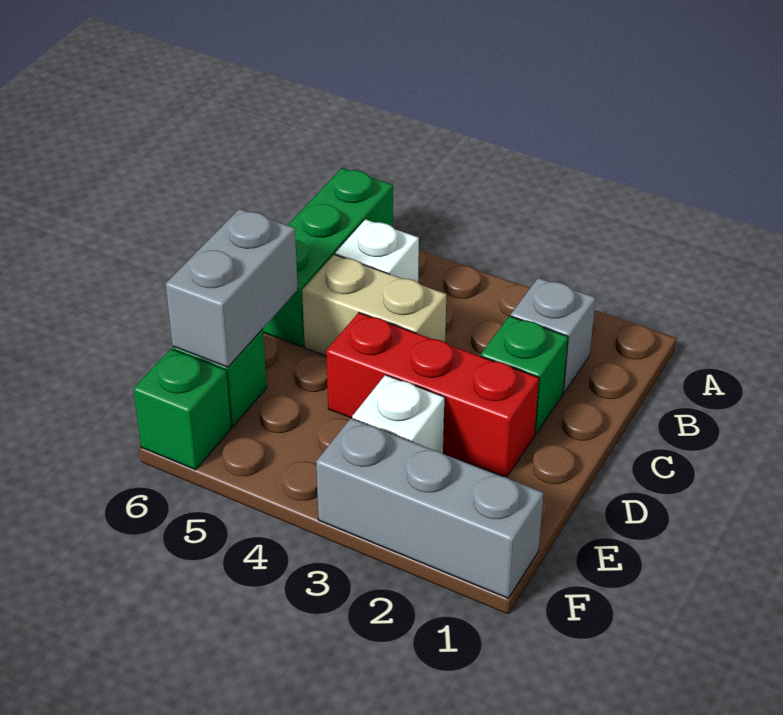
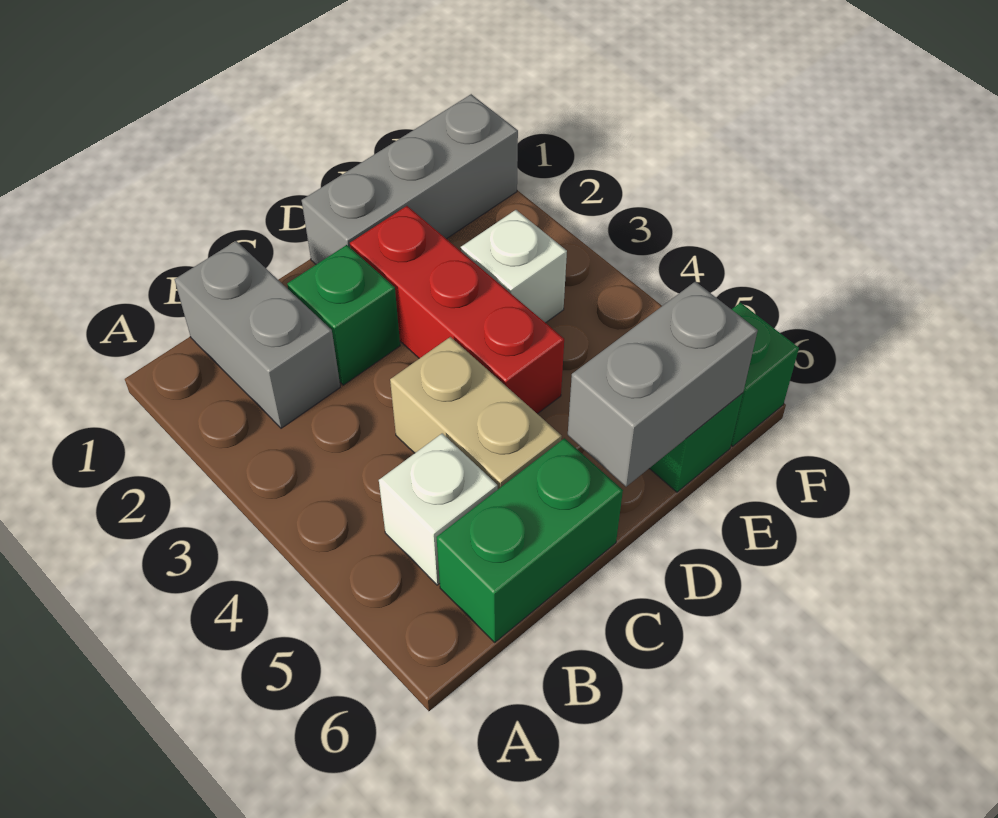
green brick A6:C6 level 1 -> green brick B6:C6 level 1
grey brick B2 level 1 -> grey brick B1:B2 level 1
grey brick F1:F3 level 1 -> grey brick D1:F1 level 1

